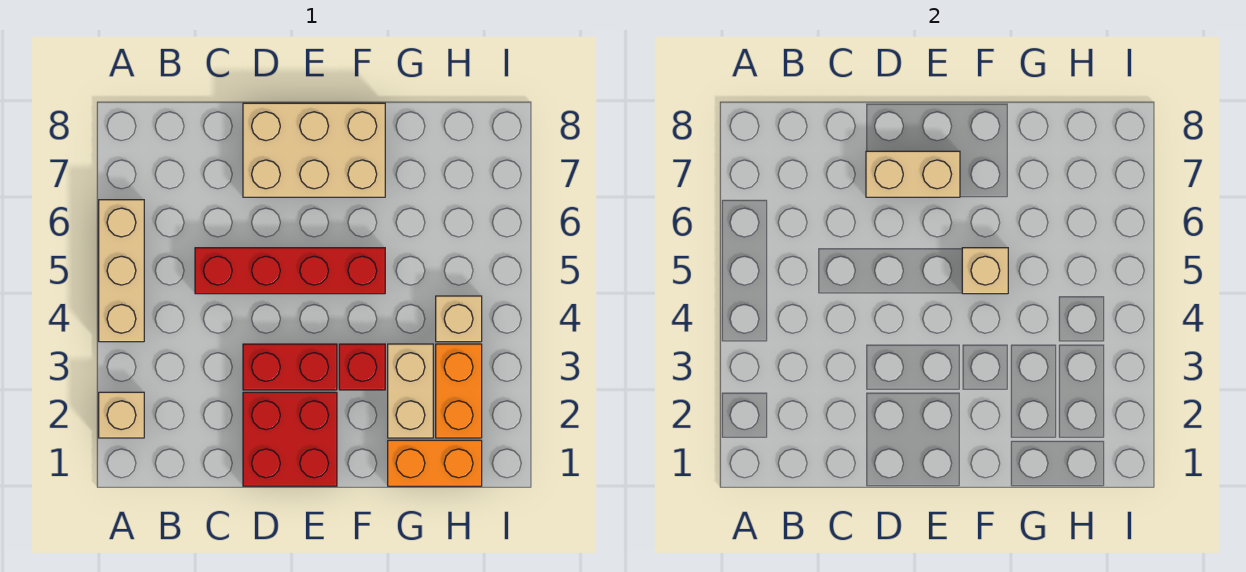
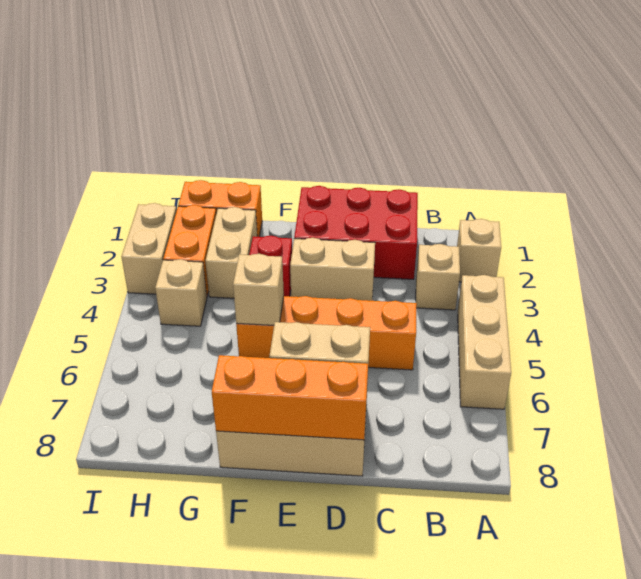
none -> tan brick B3 level 1
red brick C5:F5 level 1 -> orange brick C5:F5 level 1
red brick D1:E2 level 1 -> red brick C1:E2 level 1
red brick D3:E3 level 1 -> tan brick D3:E3 level 1
none -> orange brick D8:F8 level 2
none -> tan brick I2:I3 level 1

